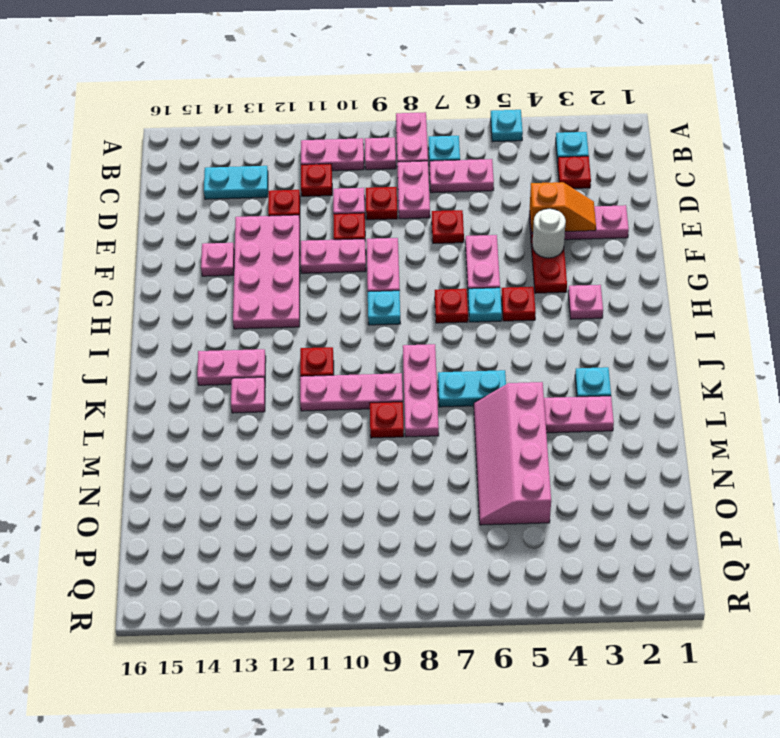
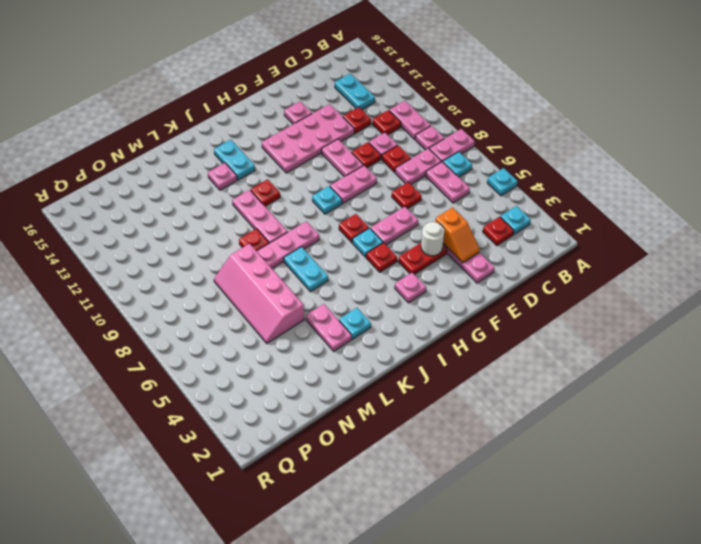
pink plate J13:J14 level 1 -> cyan plate J13:J14 level 1
pink slope L5:O6 level 1 top 5 -> pink slope M5:N8 level 1 top M

